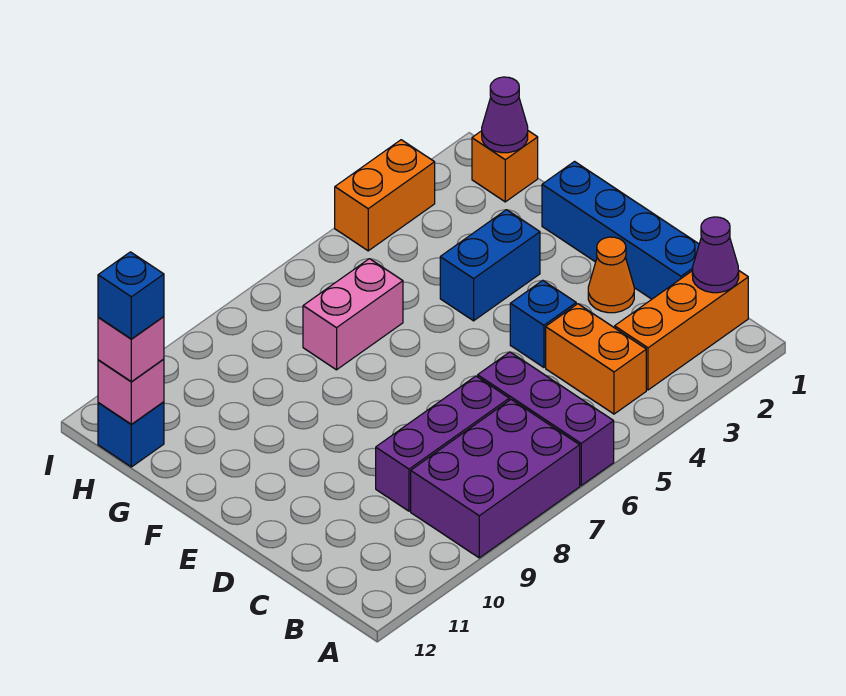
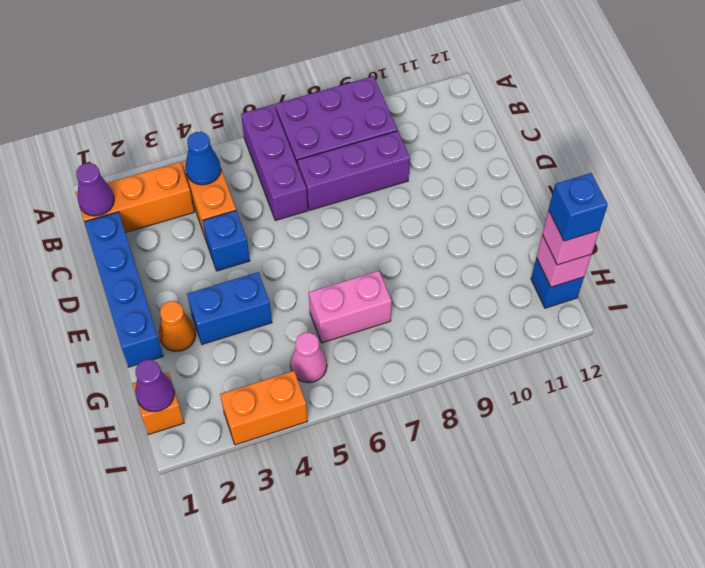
none -> blue cone B4 level 2
orange cone D2 level 1 -> orange cone F2 level 1
none -> pink cone H5 level 1

